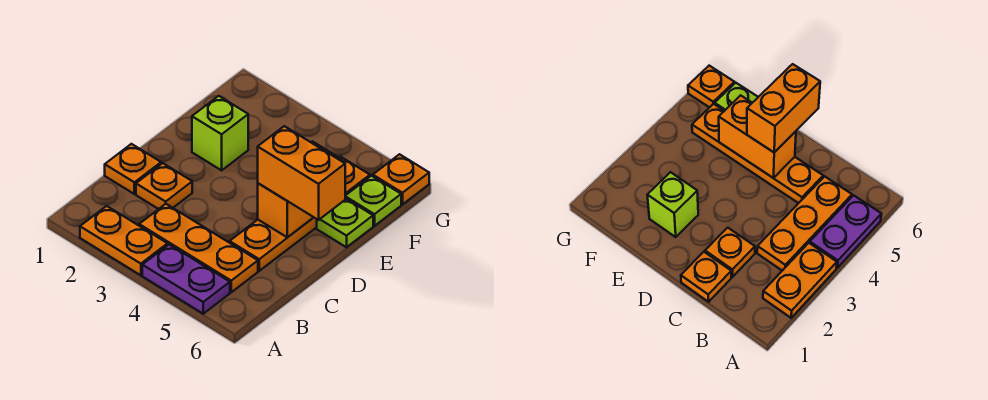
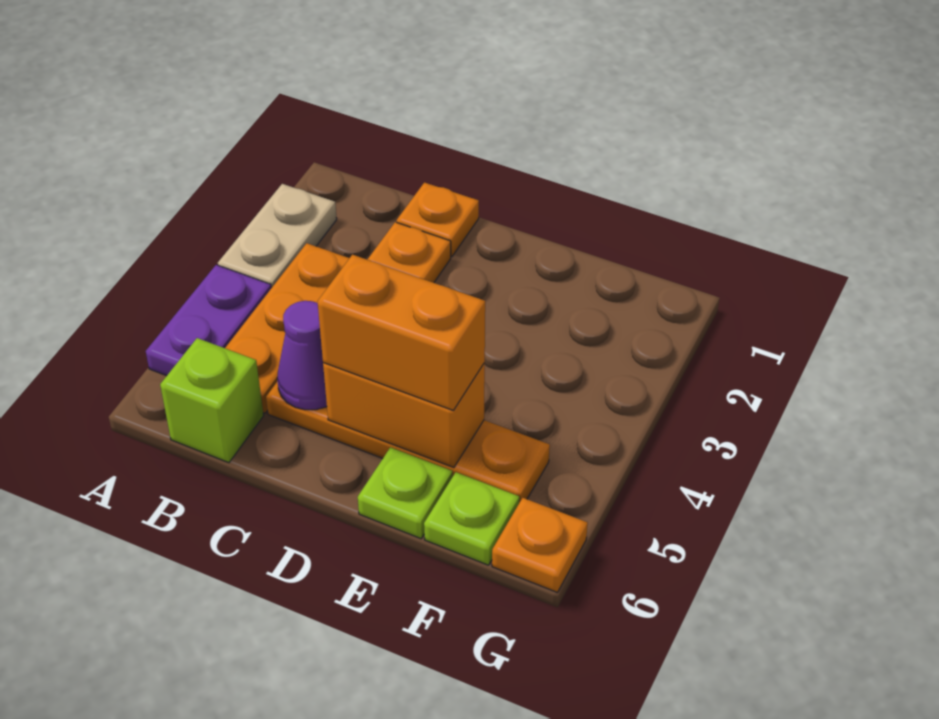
orange plate A2:A3 level 1 -> tan plate A2:A3 level 1
none -> purple cone C5 level 2
orange brick D5:D6 level 3 -> orange brick D5:E5 level 3
lime brick E2 level 1 -> lime brick B6 level 1

